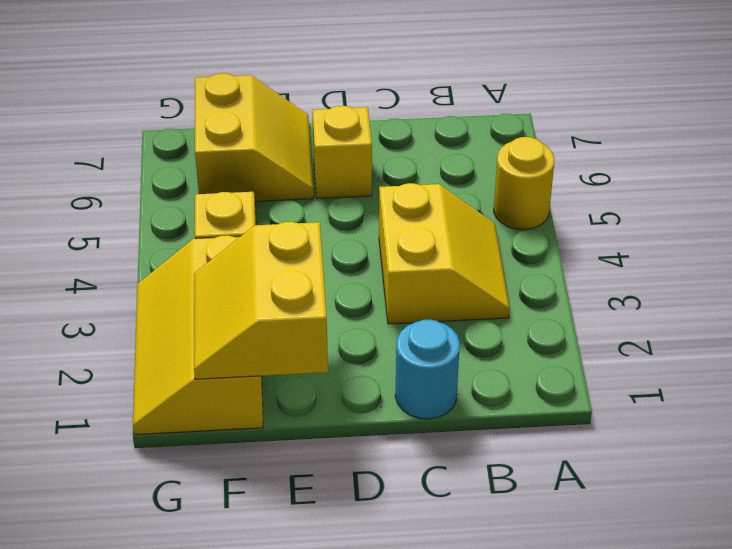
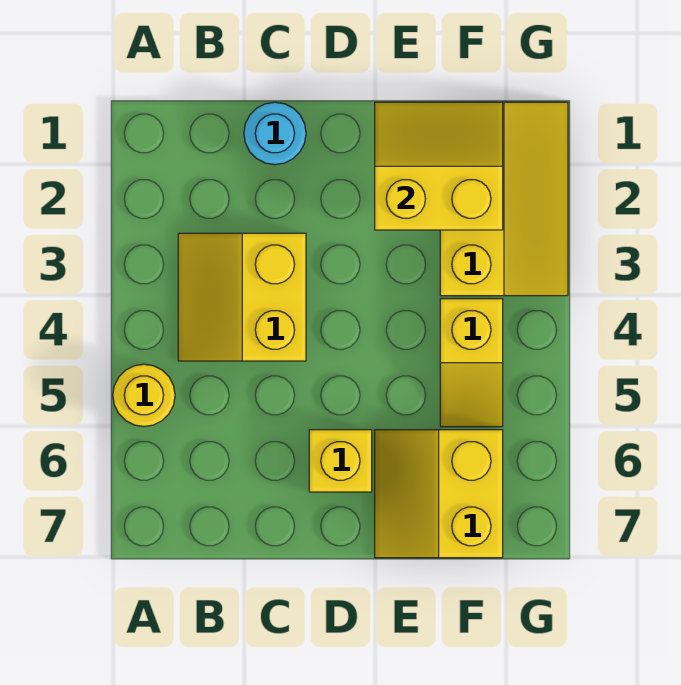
yellow slope E1:F2 level 2 top E -> yellow slope E1:F2 level 2 top 2

